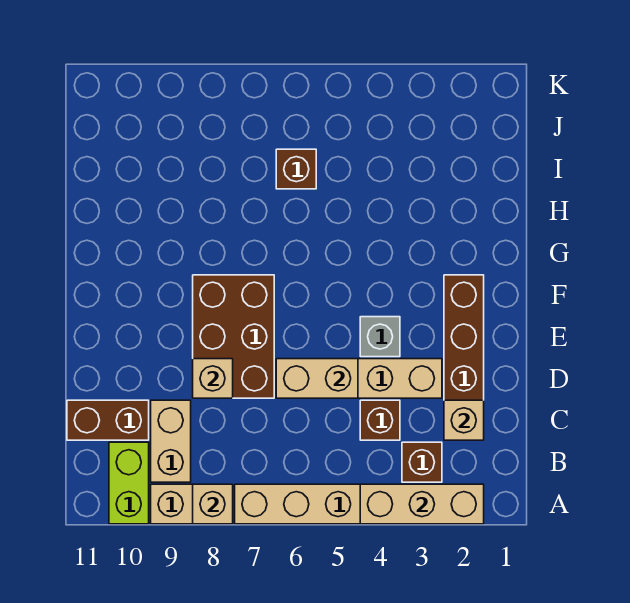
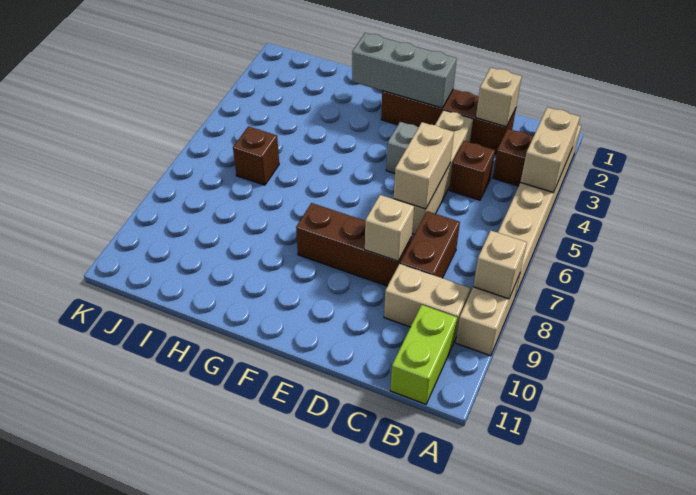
tan brick A2:A4 level 2 -> tan brick A3:A4 level 2
lime brick A10:B10 level 1 -> lime brick B10:B11 level 1
brown brick C10:C11 level 1 -> brown brick C7:C8 level 1
brown brick D7:F8 level 1 -> brown brick D8:F8 level 1
none -> grey brick E2:G2 level 2

